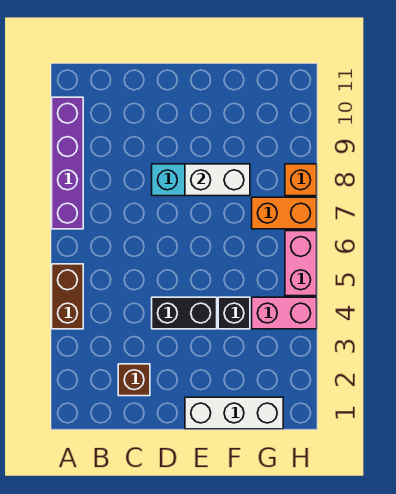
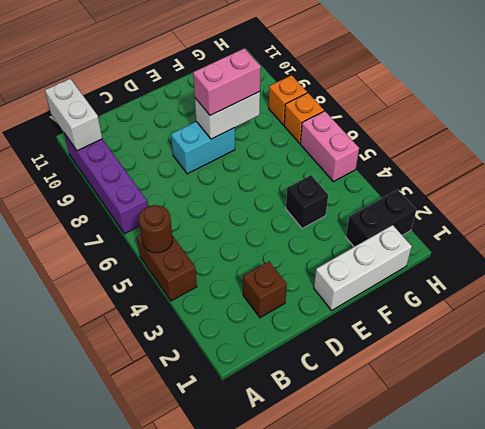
none -> brown round brick A5 level 2
none -> white brick A10:A11 level 2
black brick D4:E4 level 1 -> black brick G2:H2 level 1
pink brick G4:H4 level 1 -> pink brick E8:F8 level 3
orange brick G7:H7 level 1 -> orange brick H7 level 1

